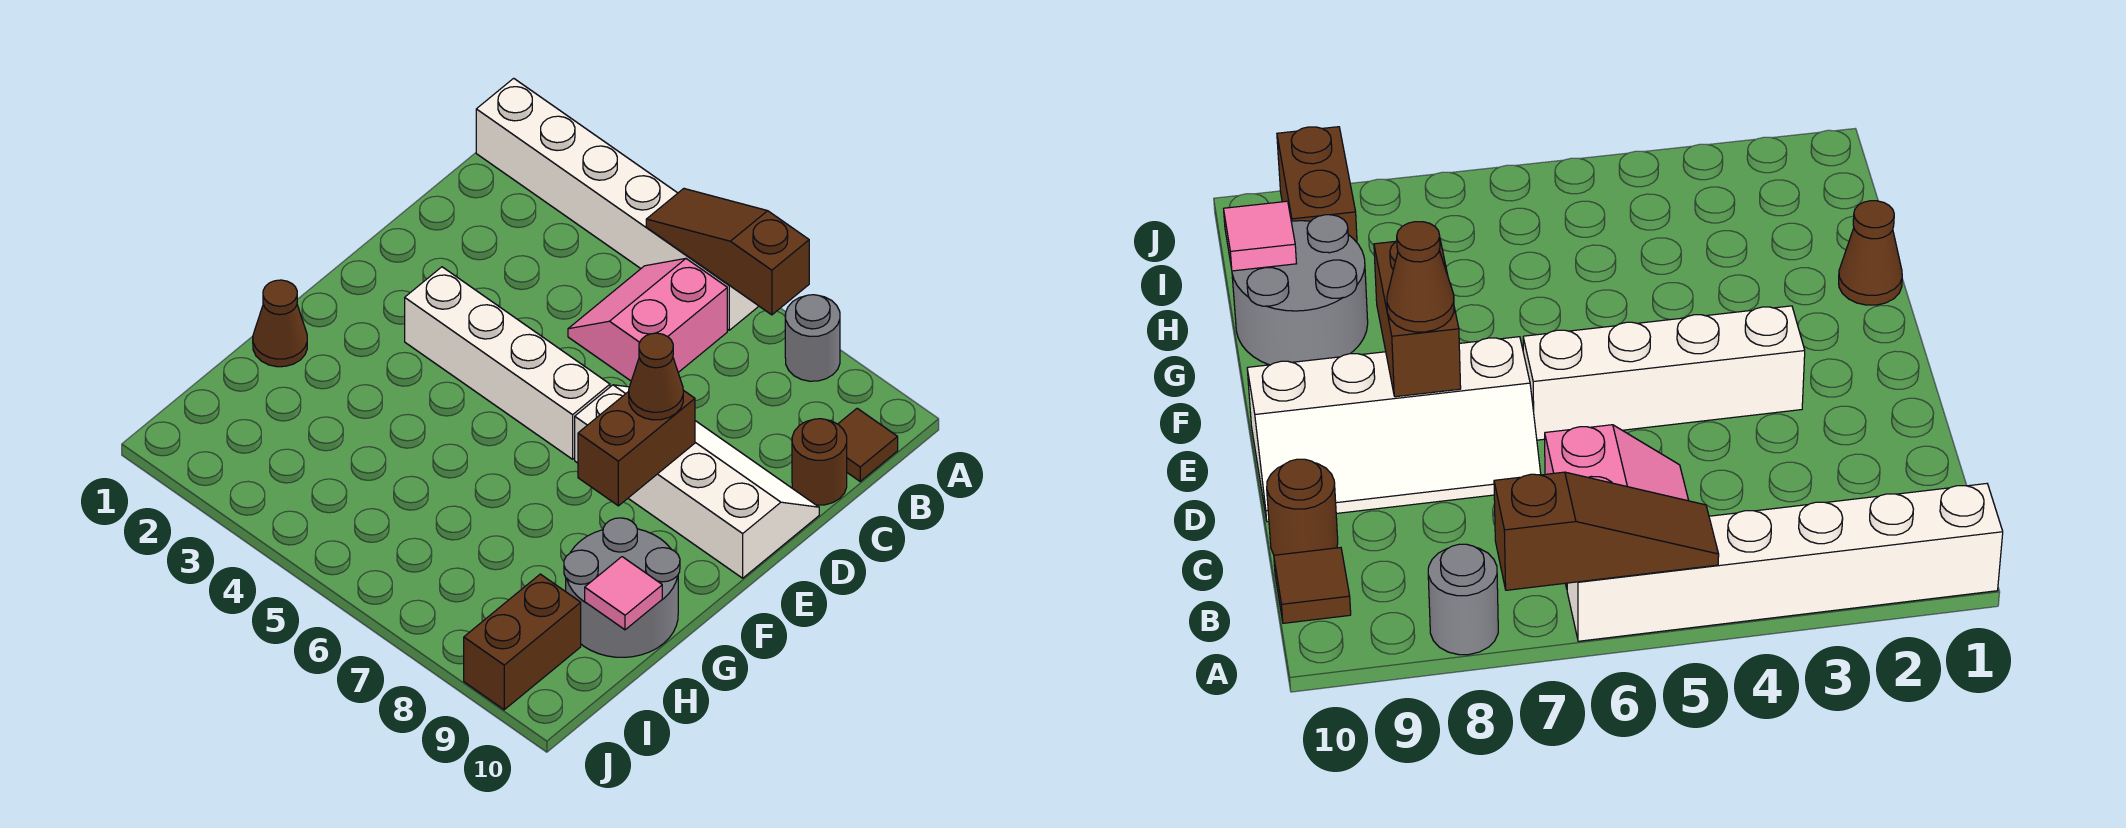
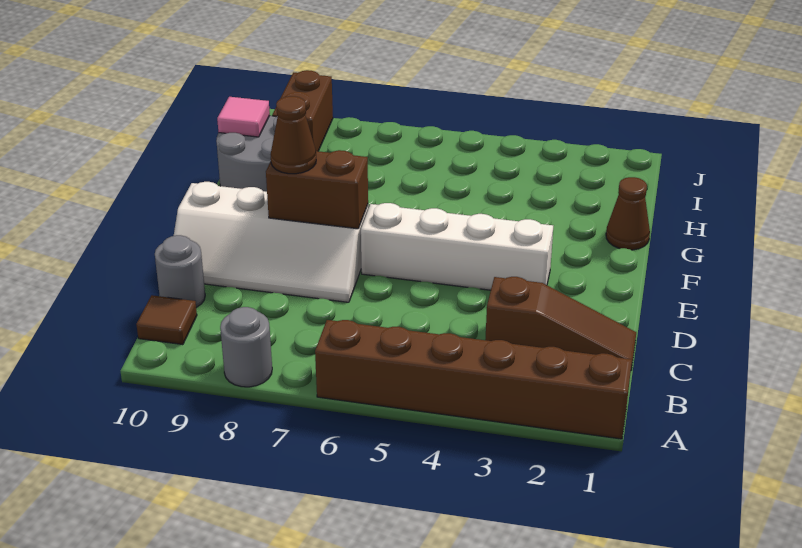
white brick A1:A6 level 1 -> brown brick A1:A6 level 1
brown slope A5:A7 level 2 top 7 -> brown slope C1:C3 level 1 top 3
pink slope B5:C6 level 1 top 6 -> none
brown round brick C10 level 1 -> grey round brick C10 level 1
brown brick E8:F8 level 2 -> brown brick E7:E8 level 2

